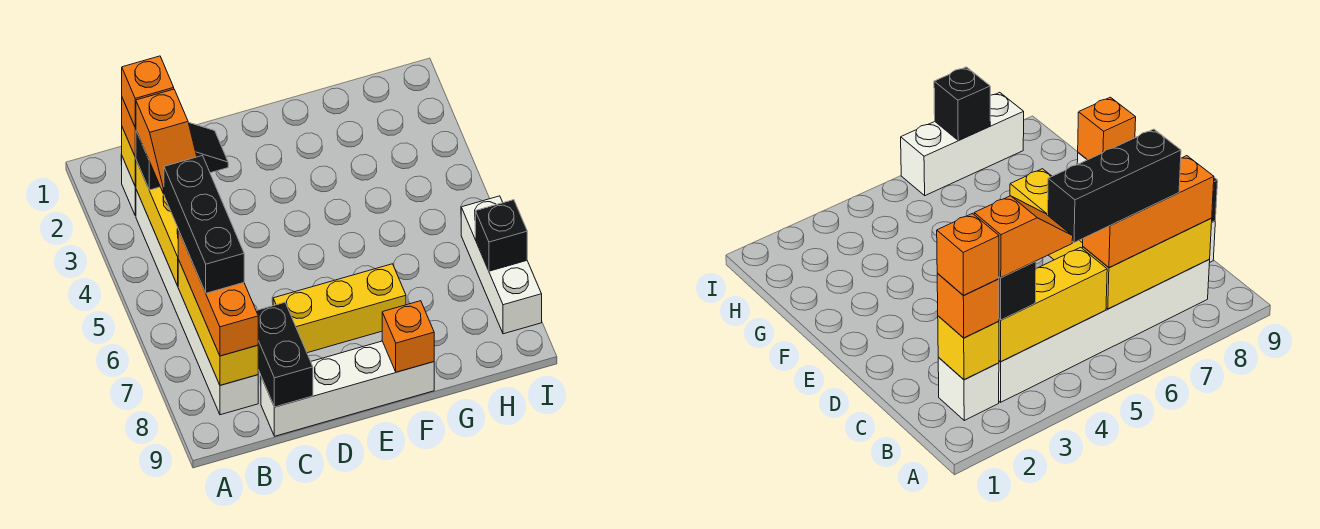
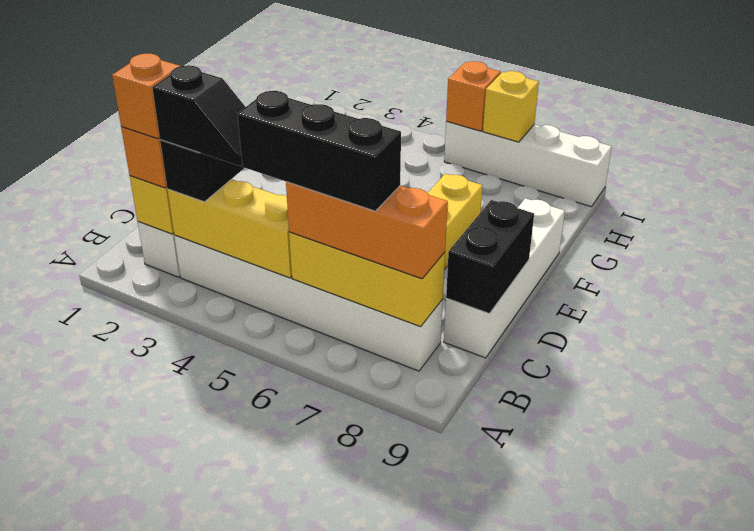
orange slope B3:B4 level 4 top 3 -> black slope B3:B4 level 4 top 3
black brick C8:C9 level 2 -> black brick C9:D9 level 2
orange brick F9 level 2 -> orange brick I6 level 2
white brick I6:I8 level 1 -> white brick I6:I9 level 1
black brick I7 level 2 -> yellow brick I7 level 2

